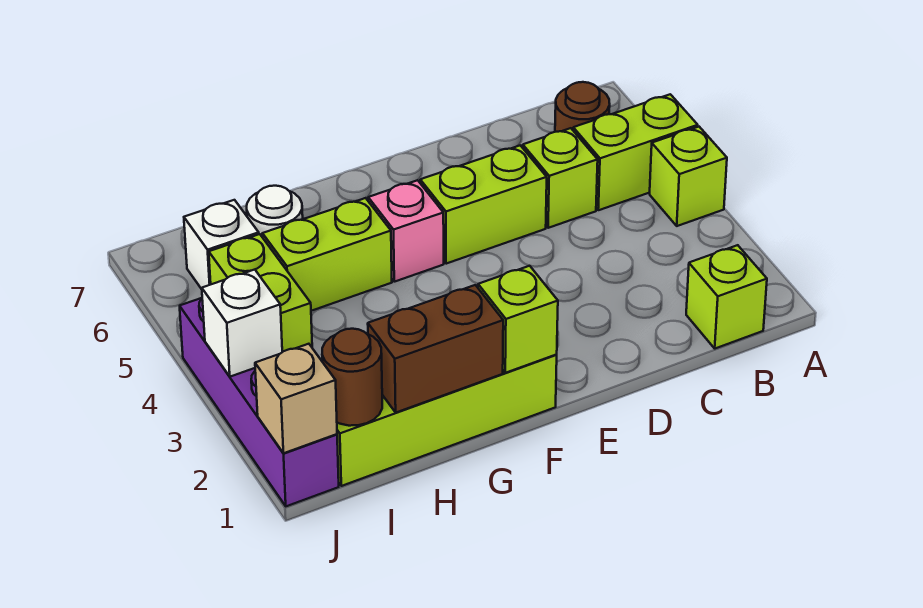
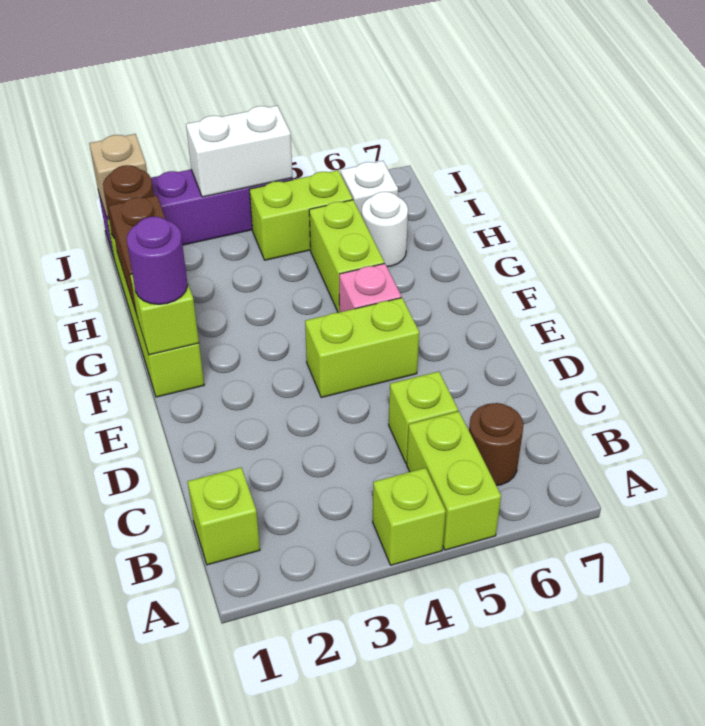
lime brick D5:E5 level 1 -> lime brick E4:E5 level 1
none -> purple round brick F1 level 3
white brick J3 level 2 -> white brick J3:J4 level 2

